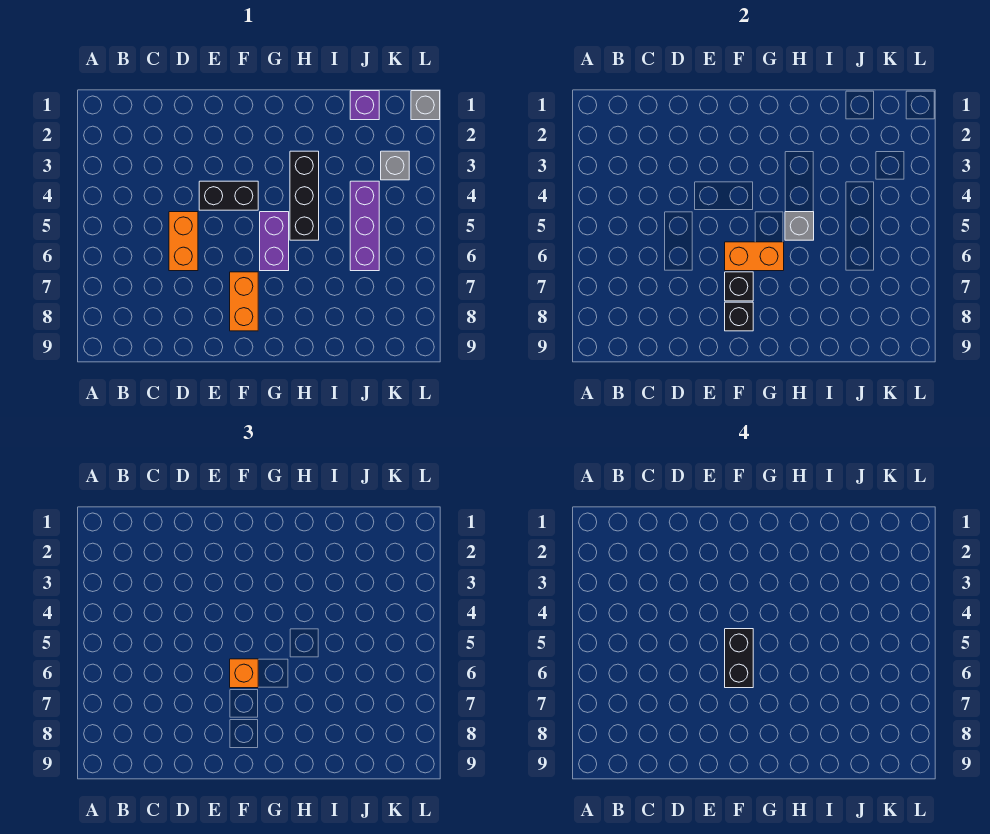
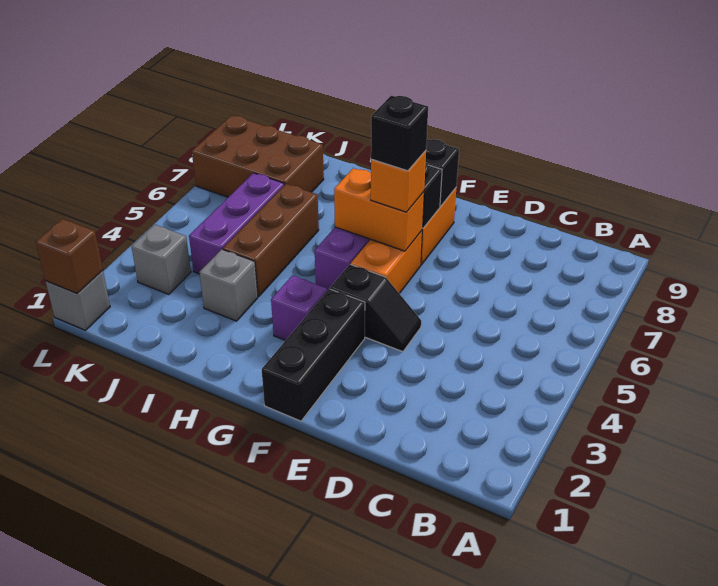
orange brick D5:D6 level 1 -> orange brick F5:F6 level 1
black brick E4:F4 level 1 -> black slope E4:F4 level 1 top F
black brick F5:F6 level 4 -> black brick F6 level 4
black brick H3:H5 level 1 -> black brick F1:F3 level 1
grey brick H5 level 2 -> grey brick I3 level 1
none -> brown brick I4:I6 level 1
purple brick J1 level 1 -> purple brick G3 level 1
none -> brown brick J7:L8 level 1
none -> brown brick L1 level 2

